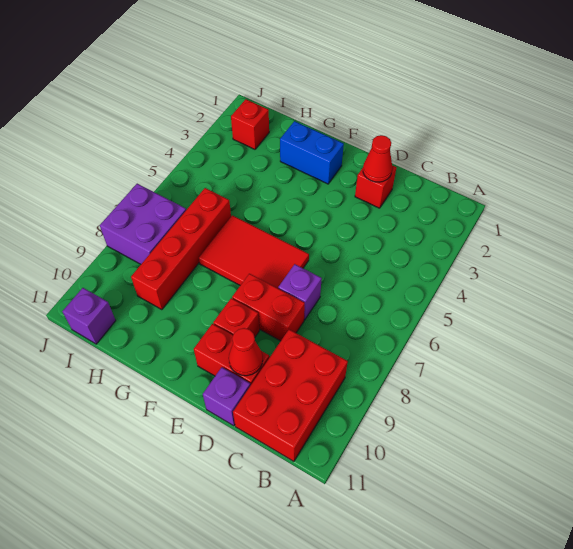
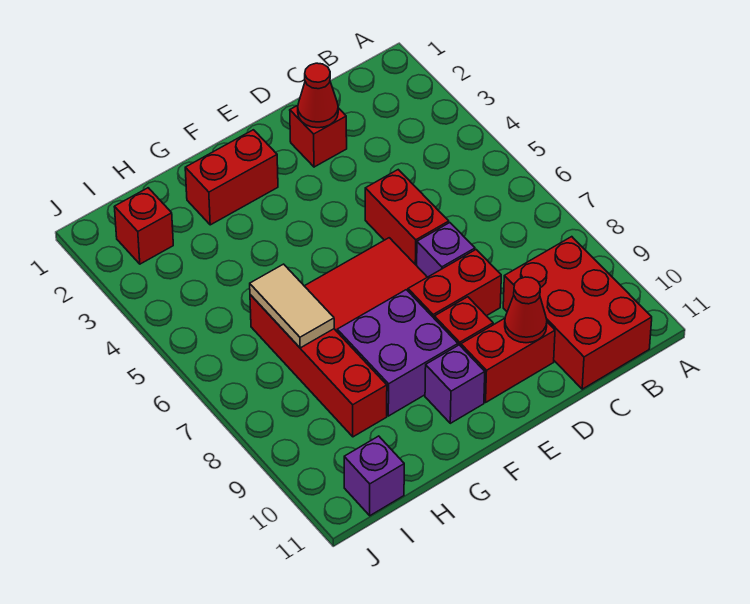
none -> red brick D5:D6 level 1
purple brick D11 level 1 -> purple brick F10 level 1
blue brick F2:G2 level 1 -> red brick F2:G2 level 1
none -> tan tile H6:H7 level 2
purple brick I7:J8 level 1 -> purple brick F8:G9 level 1

